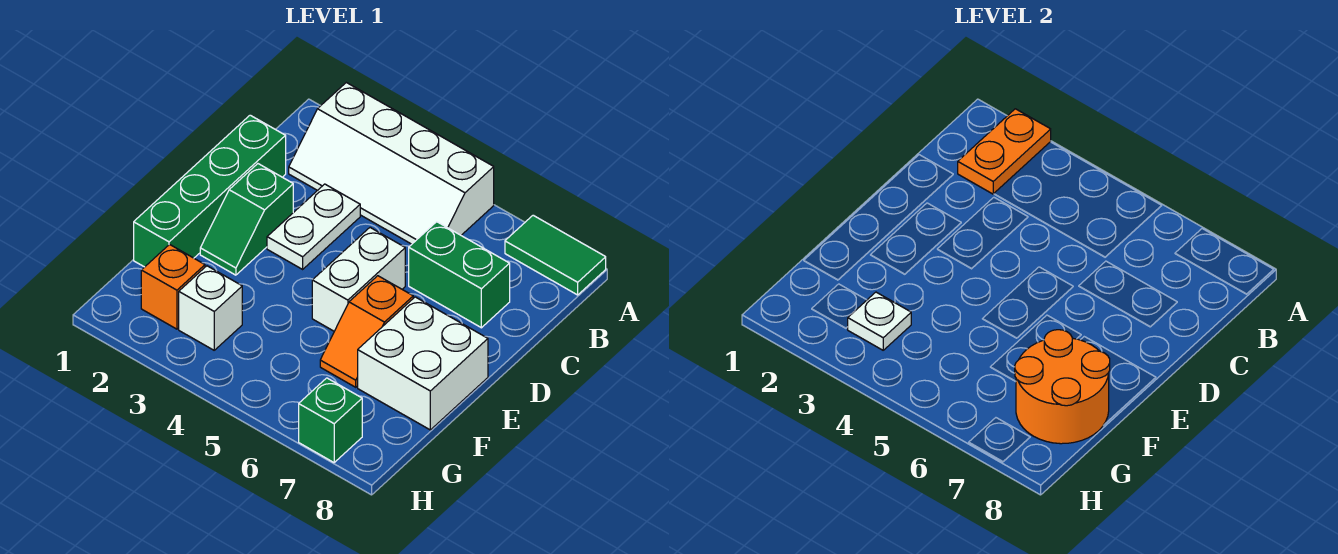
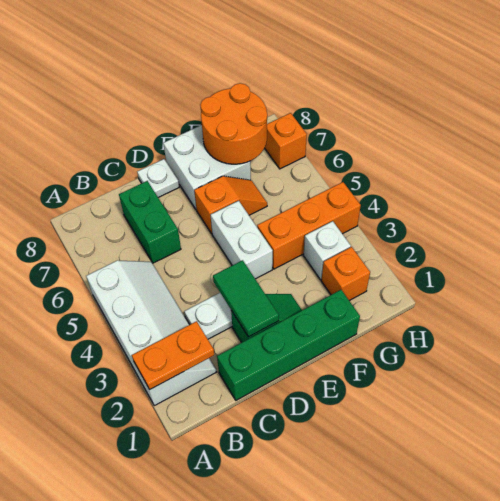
green tile A7:A8 level 1 -> green tile D2:D3 level 2
white brick D5:E5 level 1 -> white brick E4:E5 level 1
none -> orange brick F4:H4 level 1
white plate G3 level 2 -> white plate D8 level 1
green brick H7 level 1 -> orange brick H7 level 1

